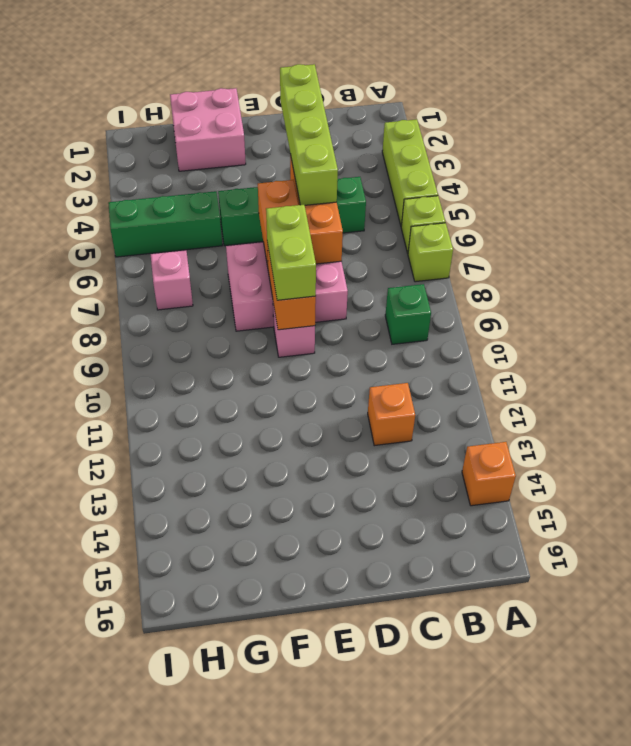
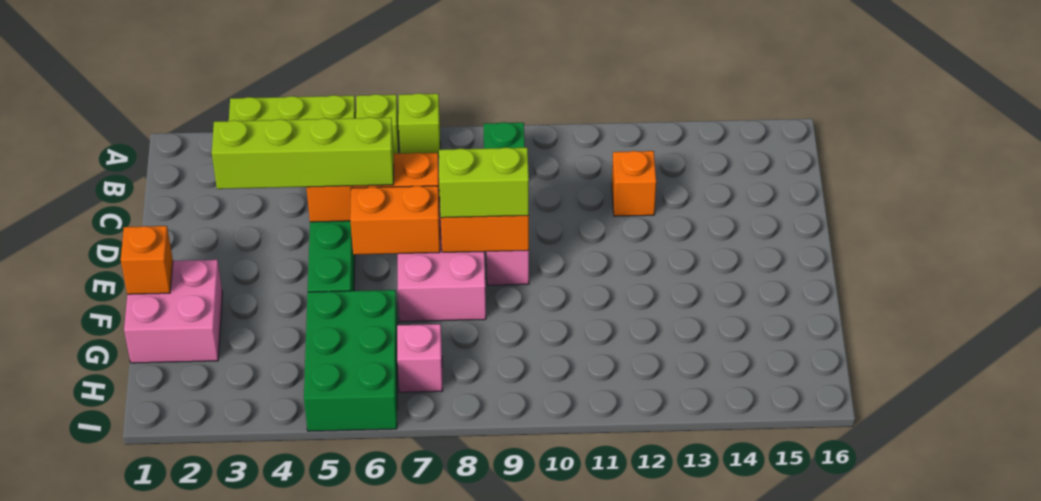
orange brick A14 level 1 -> orange brick F1 level 2
green brick G5:I5 level 1 -> green brick G5:I6 level 1

